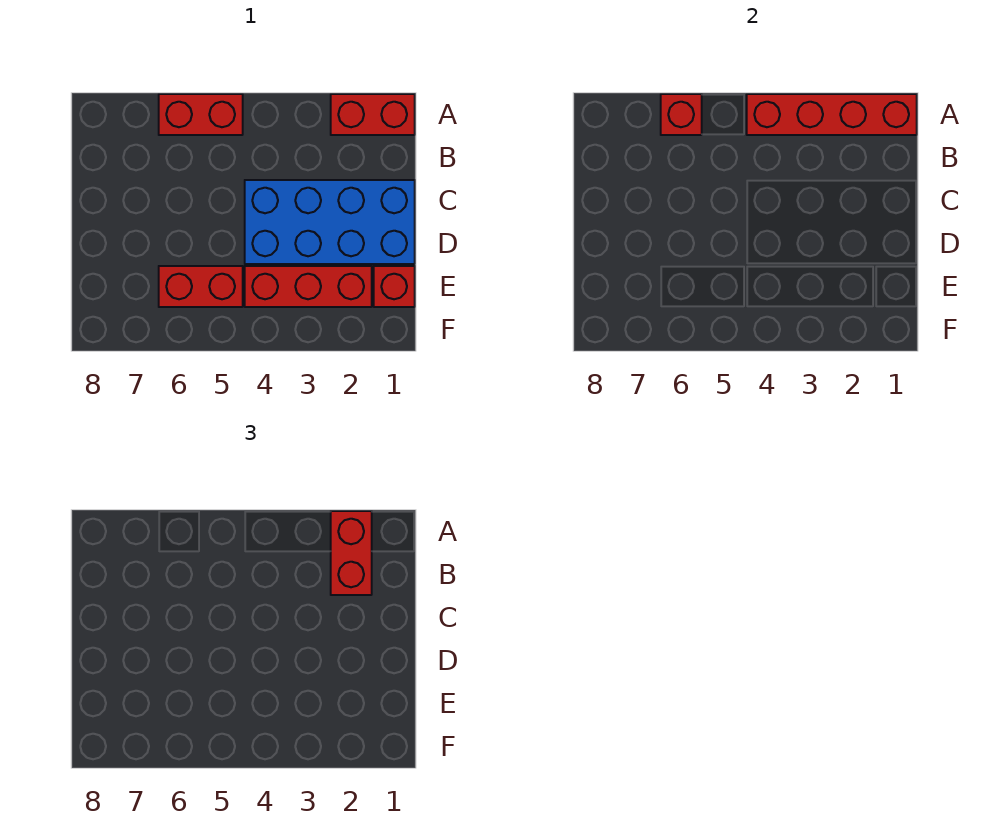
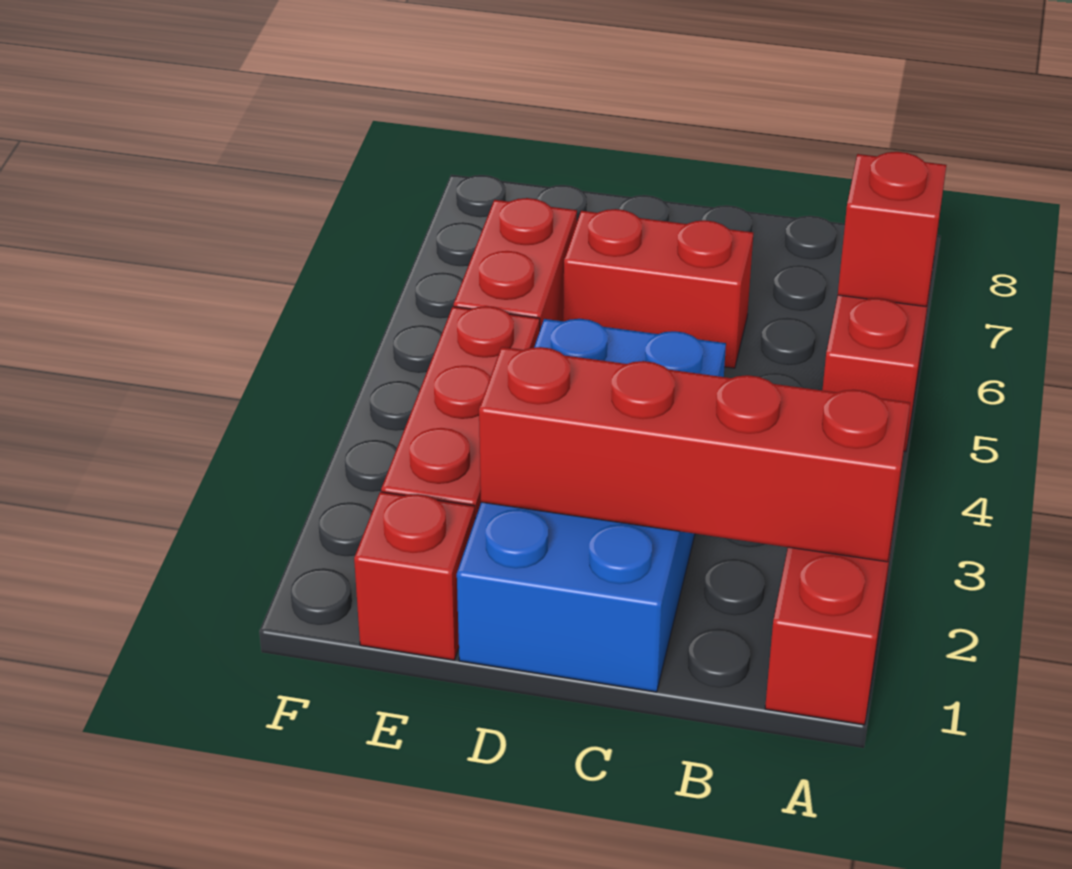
red brick A1:A4 level 2 -> red brick A2:D2 level 2
red brick A2:B2 level 3 -> red brick C6:D6 level 1

